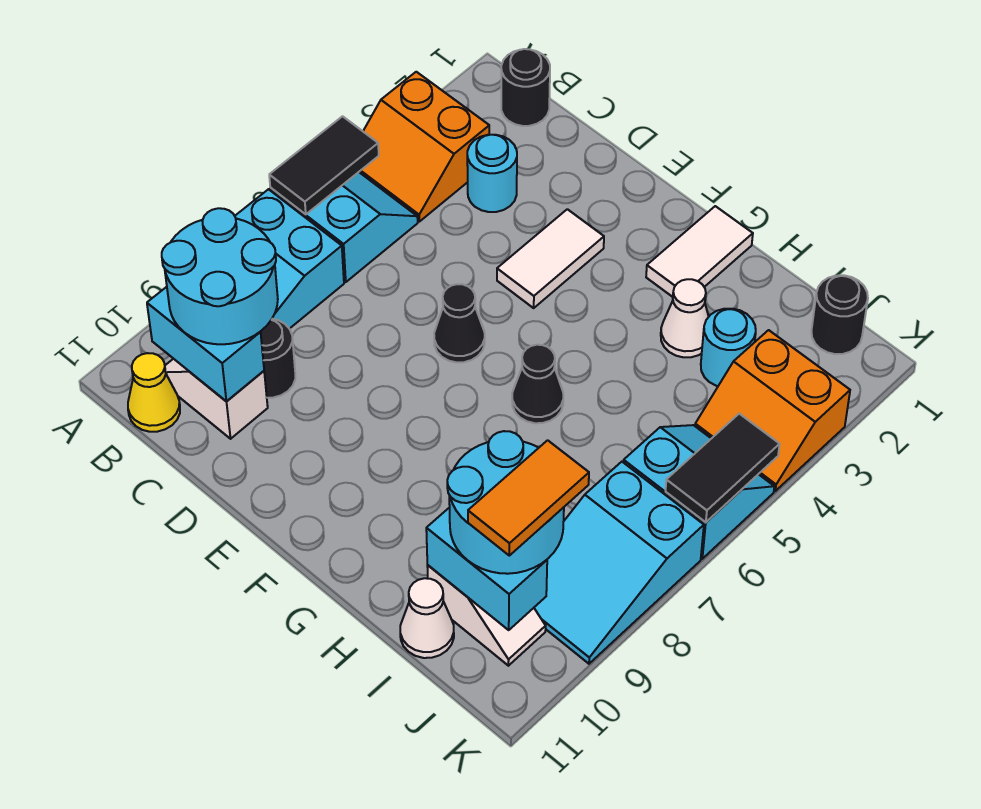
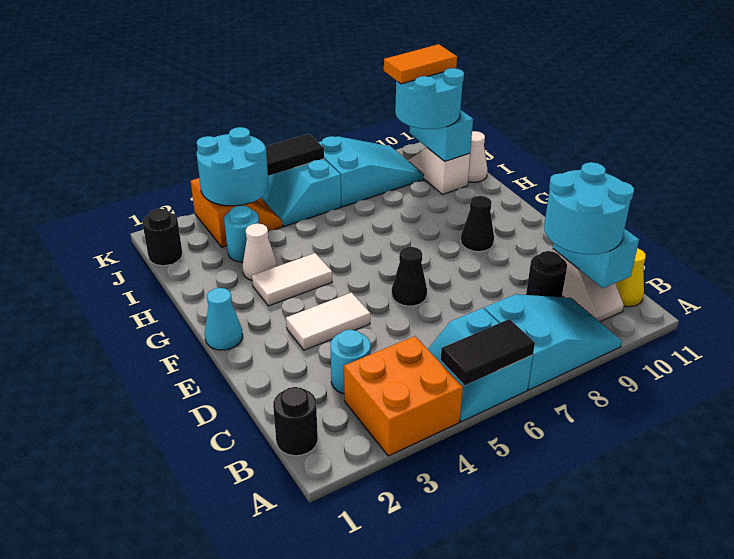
orange slope A3:B4 level 1 top 3 -> orange brick A3:B4 level 1
none -> cyan cone F1 level 1
white tile G1:G2 level 1 -> white tile G3:G4 level 1
black cone G6 level 1 -> black cone F9 level 1
none -> cyan round brick J3:K4 level 2

